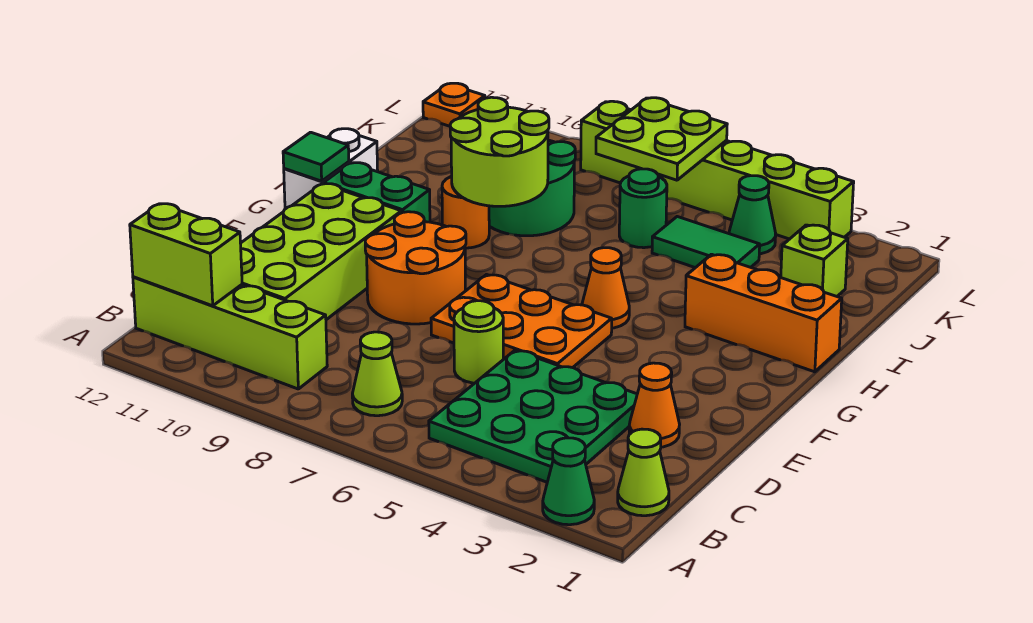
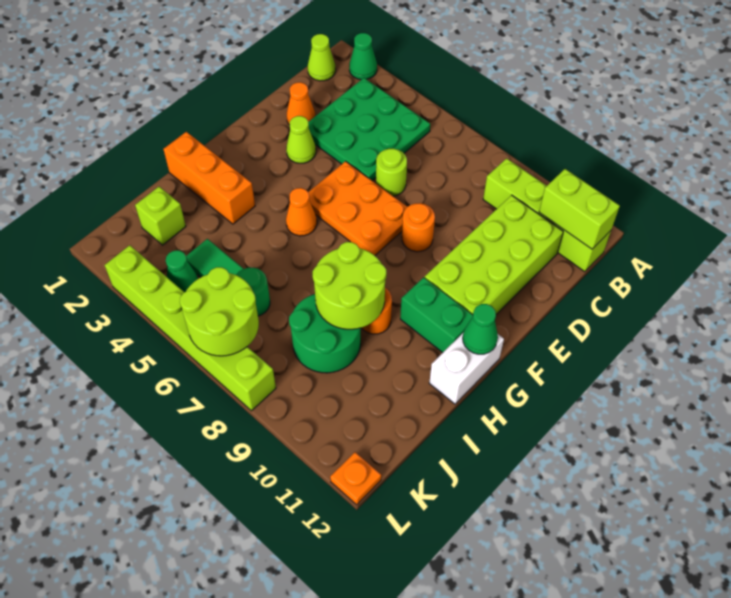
lime cone B7 level 1 -> lime cone E3 level 1
orange round brick E8:F9 level 1 -> orange round brick E8 level 1
green tile G12 level 2 -> green cone G12 level 2
lime plate K6:L7 level 2 -> lime round brick K6:L7 level 2

